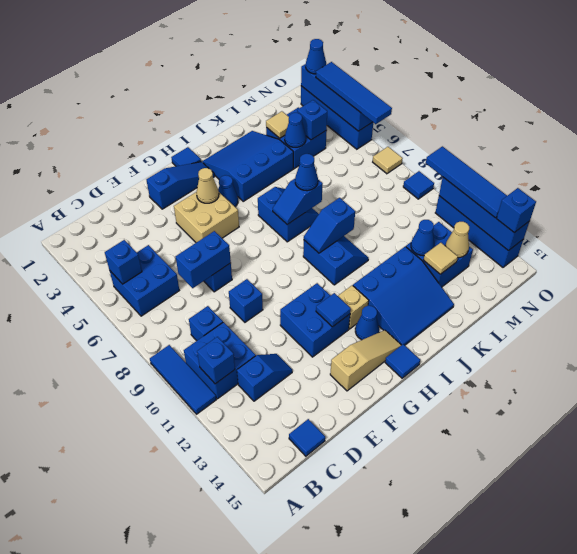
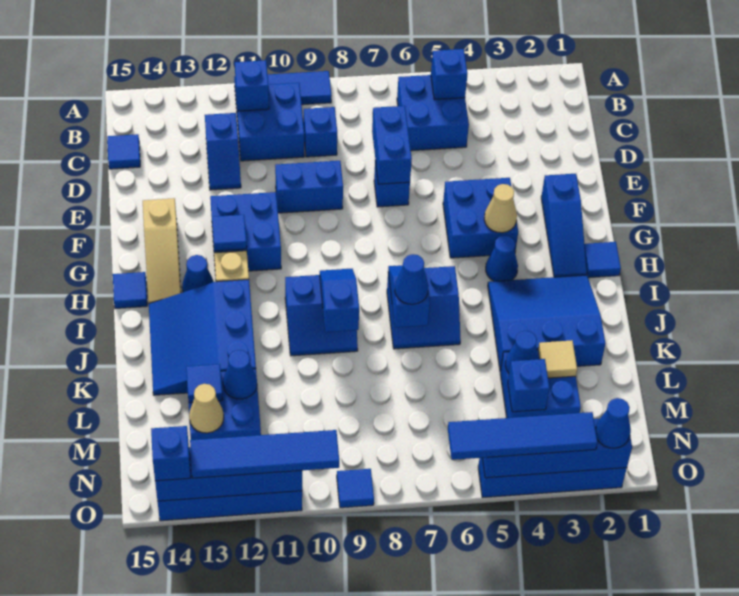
blue brick E9 level 1 -> blue brick E9:E10 level 1
tan brick F4:G5 level 1 -> blue brick F4:G5 level 1
blue slope I2:K4 level 1 top 4 -> blue slope I2:K4 level 1 top K
tan tile L13 level 2 -> blue tile L13 level 2
tan tile O7 level 1 -> none

